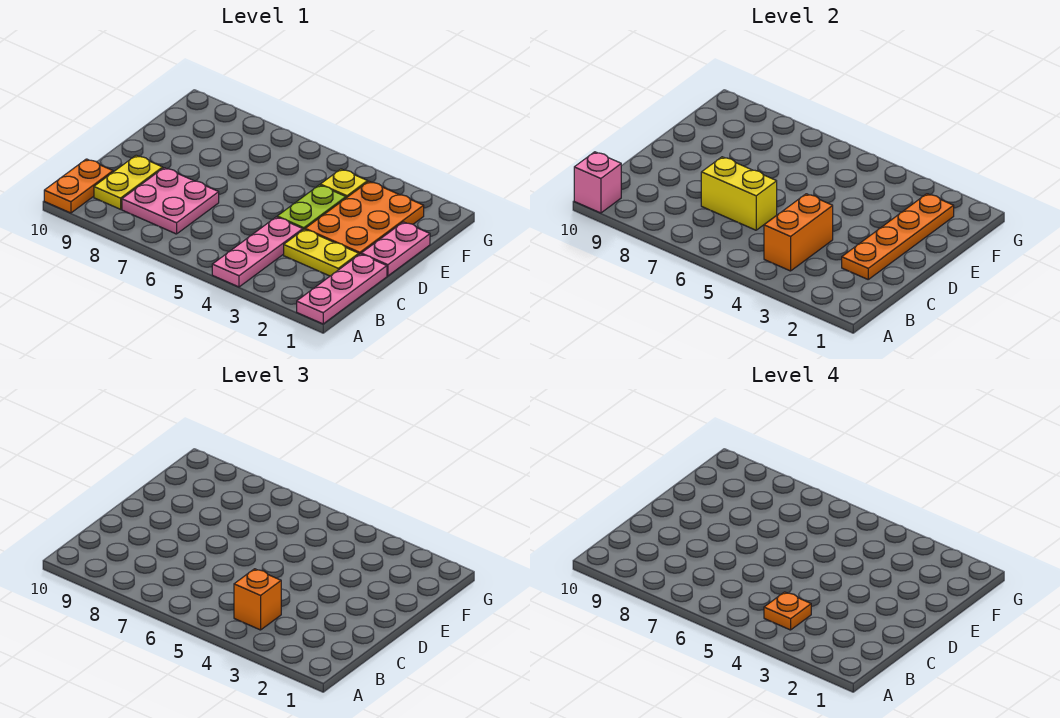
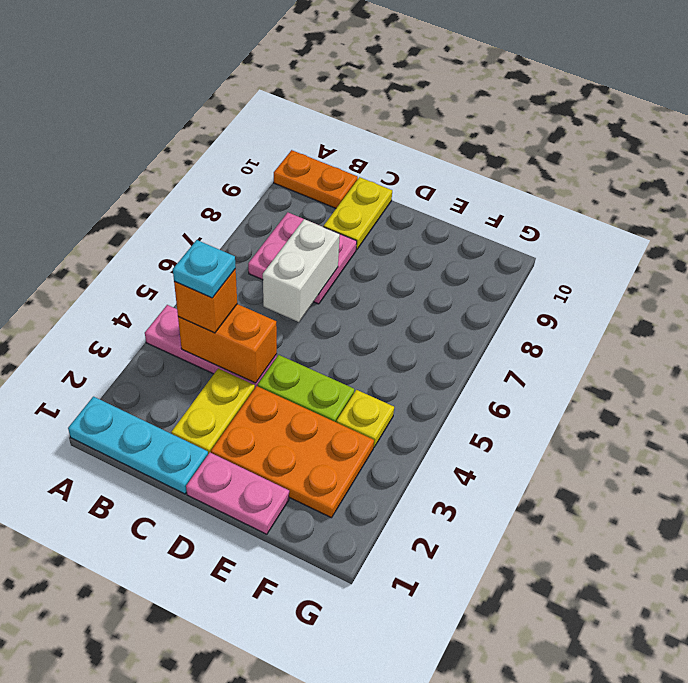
pink plate A1:C1 level 1 -> cyan plate A1:C1 level 1
pink brick A10 level 2 -> none
orange plate B4 level 4 -> cyan plate B4 level 4
yellow plate B9:C9 level 1 -> yellow plate C9:C10 level 1
orange plate C2:F2 level 2 -> none
yellow brick C6:C7 level 2 -> white brick C6:C7 level 2

